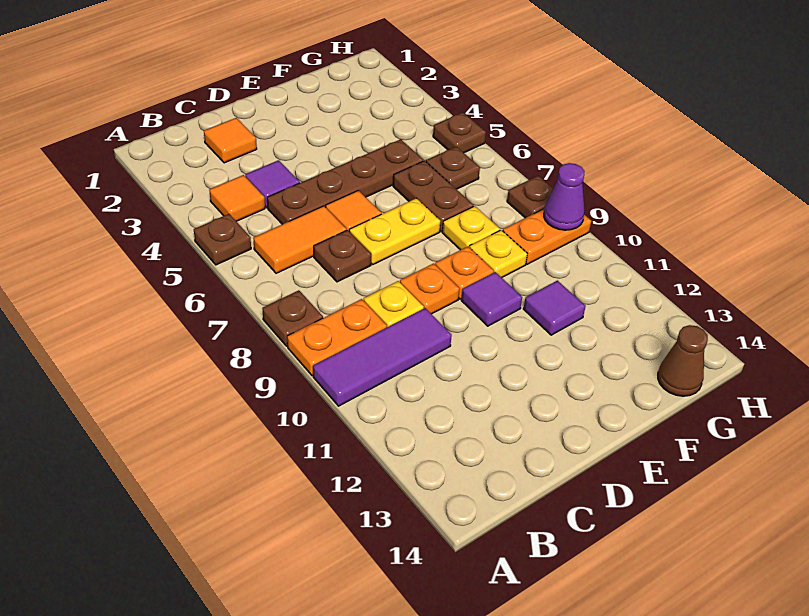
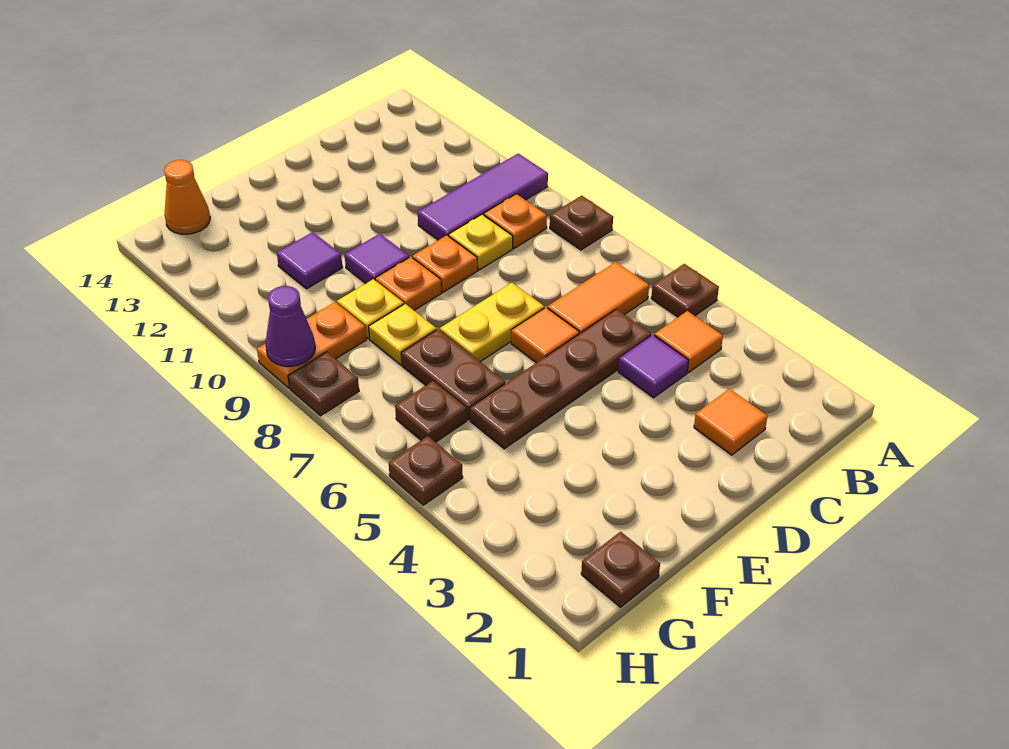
orange plate A9:B9 level 1 -> orange plate B9 level 1
brown plate C7 level 1 -> brown plate G1 level 1
brown cone G14 level 1 -> orange cone G14 level 1

